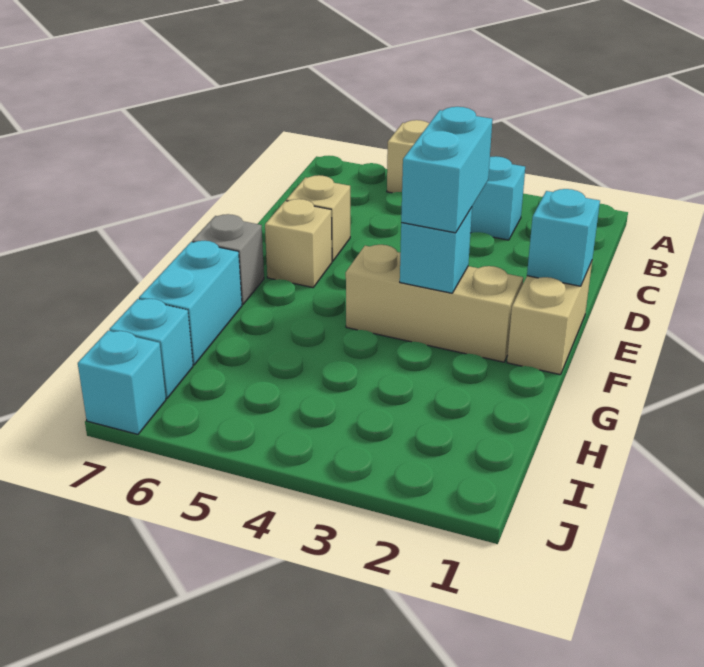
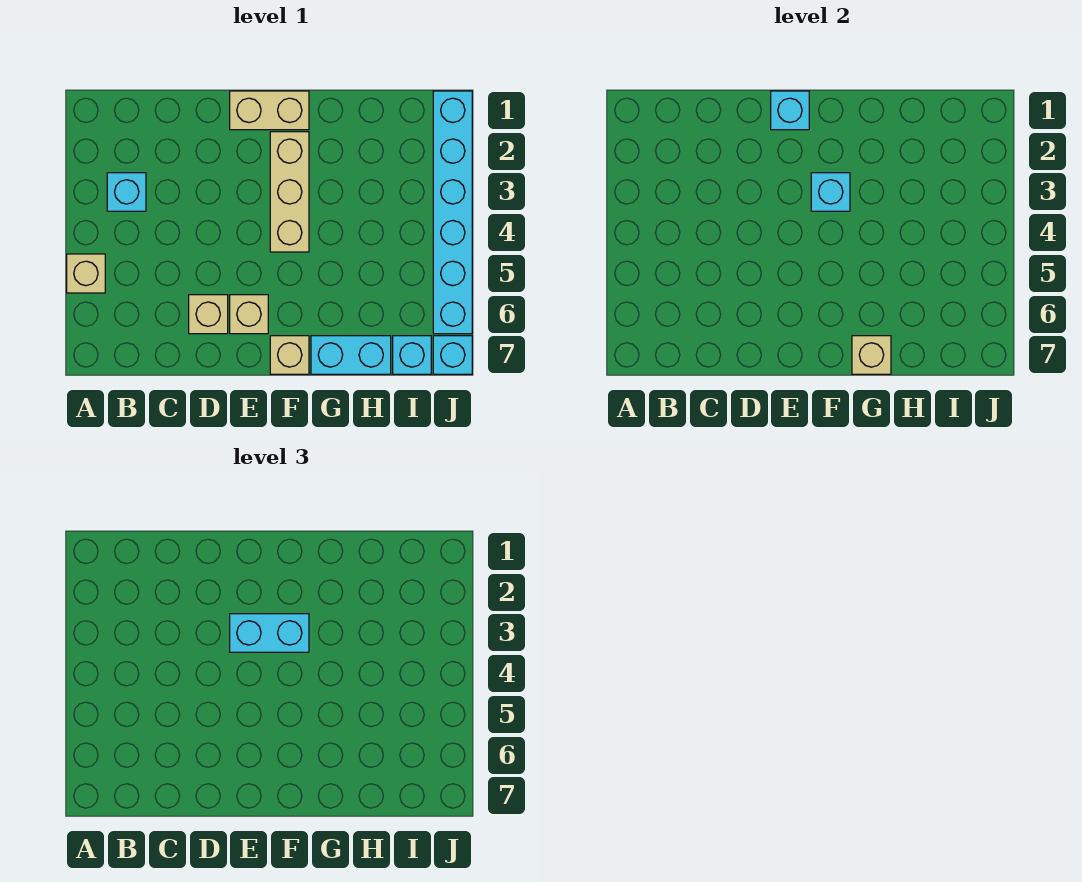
grey brick F7 level 1 -> tan brick F7 level 1
none -> tan brick G7 level 2
none -> cyan brick J1:J6 level 1

